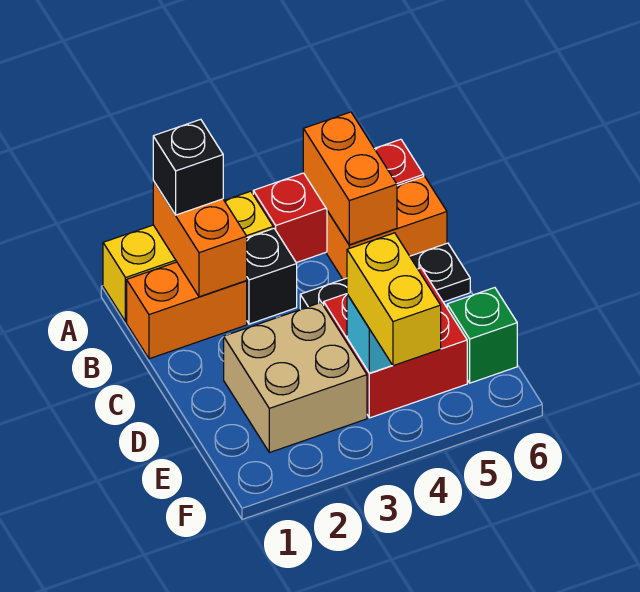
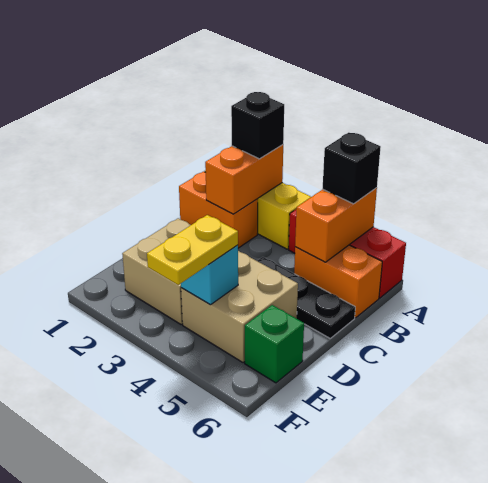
black brick B3 level 1 -> black brick A5 level 3
red brick D4:E5 level 1 -> tan brick D4:E5 level 1
yellow brick E4:F4 level 3 -> yellow plate E4:F4 level 3

